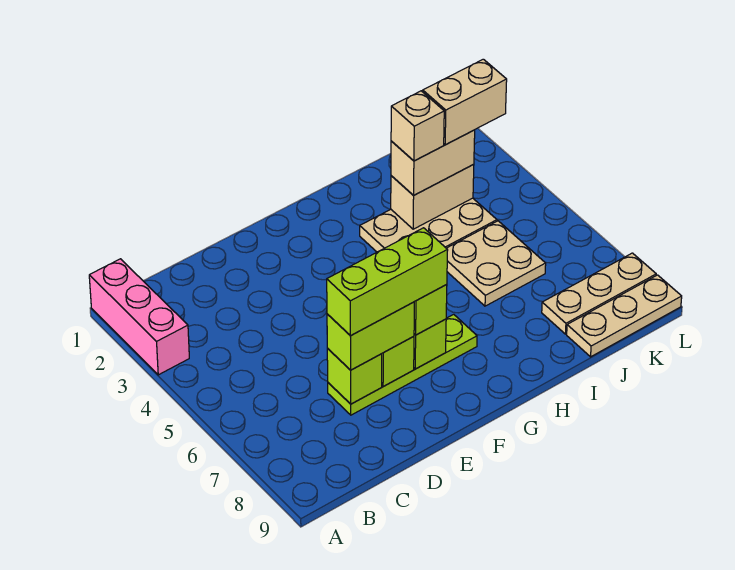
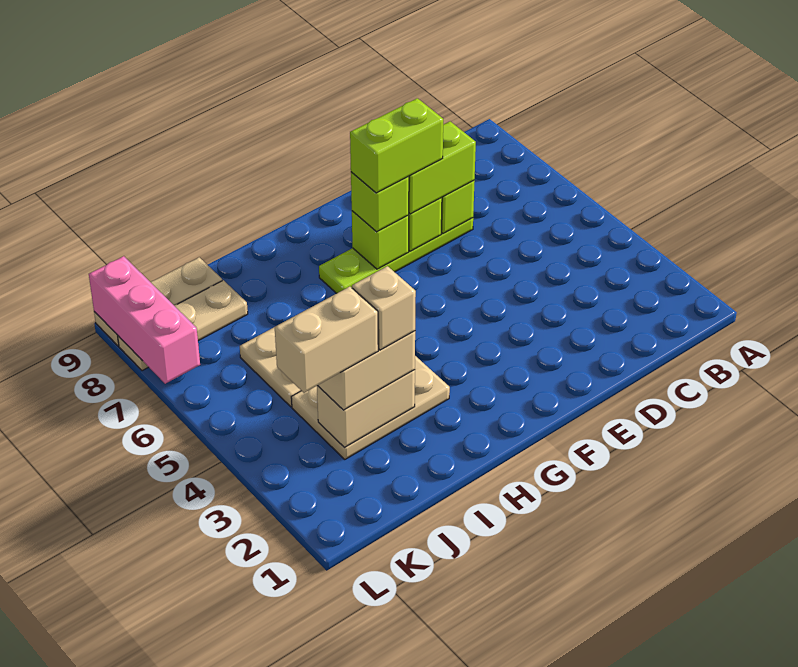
pink brick A1:A3 level 1 -> pink brick L7:L9 level 2
lime brick D7:F7 level 4 -> lime brick E7:F7 level 4

